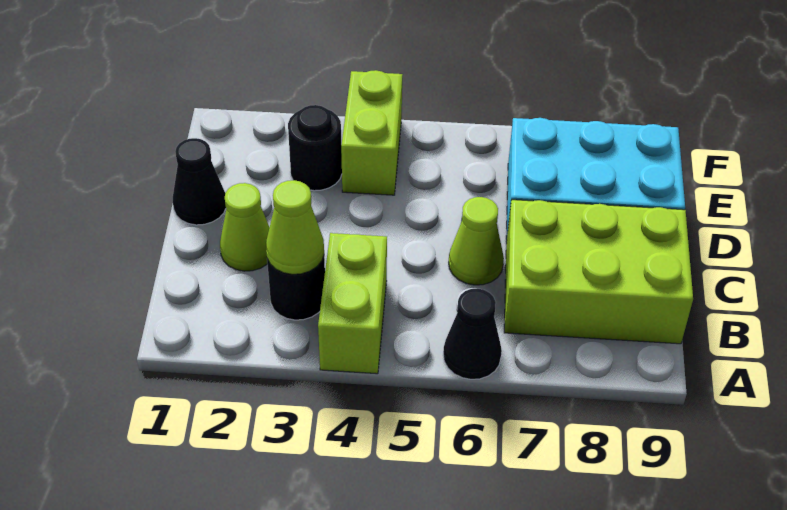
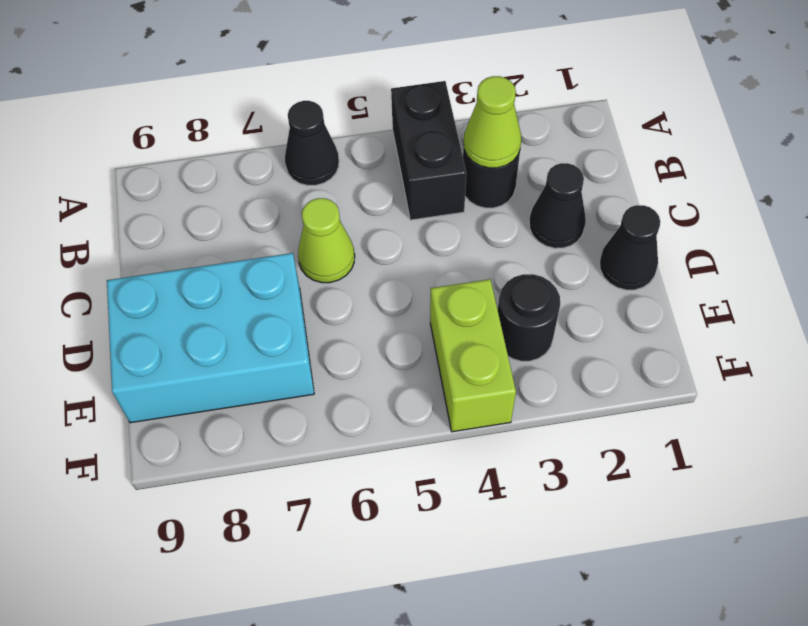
lime brick A4:B4 level 1 -> black brick A4:B4 level 1
lime brick B7:C9 level 1 -> none
lime cone C2 level 1 -> black cone C2 level 1

